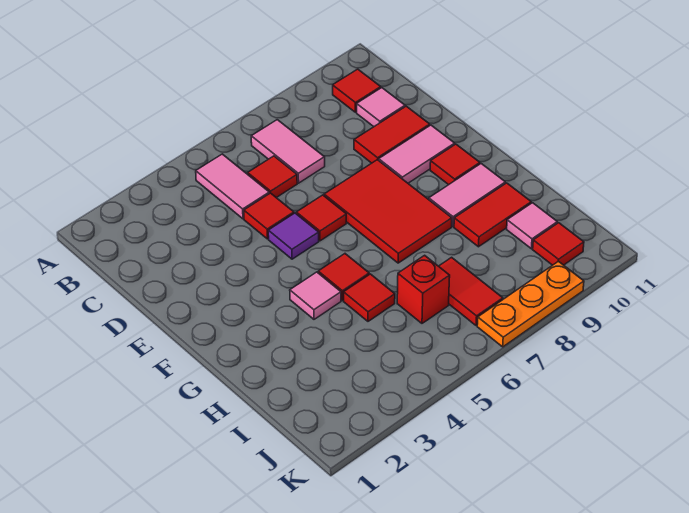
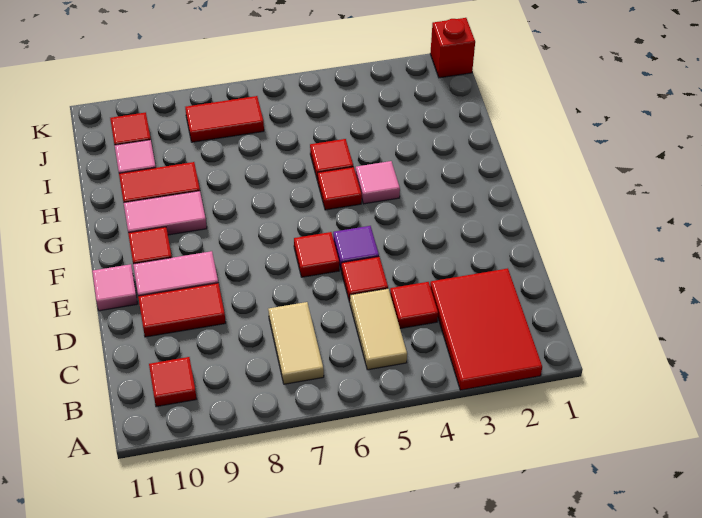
pink tile B5:C5 level 1 -> tan tile B5:C5 level 1
pink tile B7:C7 level 1 -> tan tile B7:C7 level 1
red tile C6 level 1 -> red tile C4 level 1
pink tile C10 level 1 -> pink tile E11 level 1
red tile E7:G8 level 1 -> red tile A2:C3 level 1
red brick I6 level 1 -> red brick K1 level 1
red tile I7:J7 level 1 -> red tile J7:J8 level 1
orange plate K7:K9 level 1 -> none

